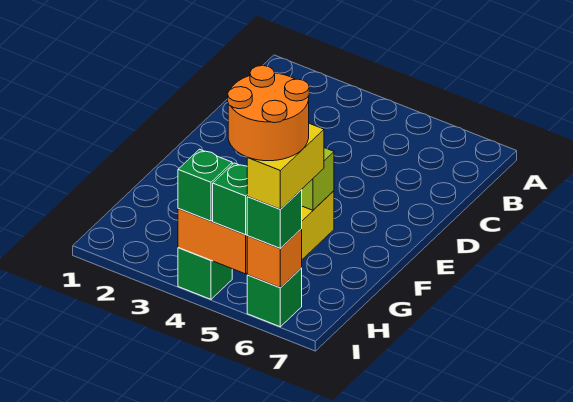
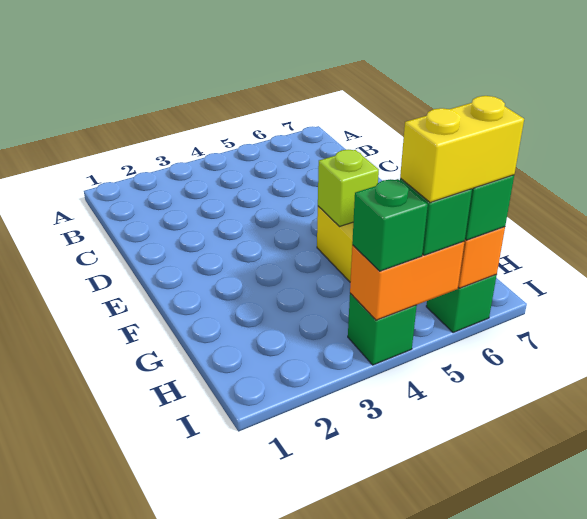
orange round brick H5:I6 level 5 -> none
yellow brick H6:I6 level 4 -> yellow brick I5:I6 level 4

